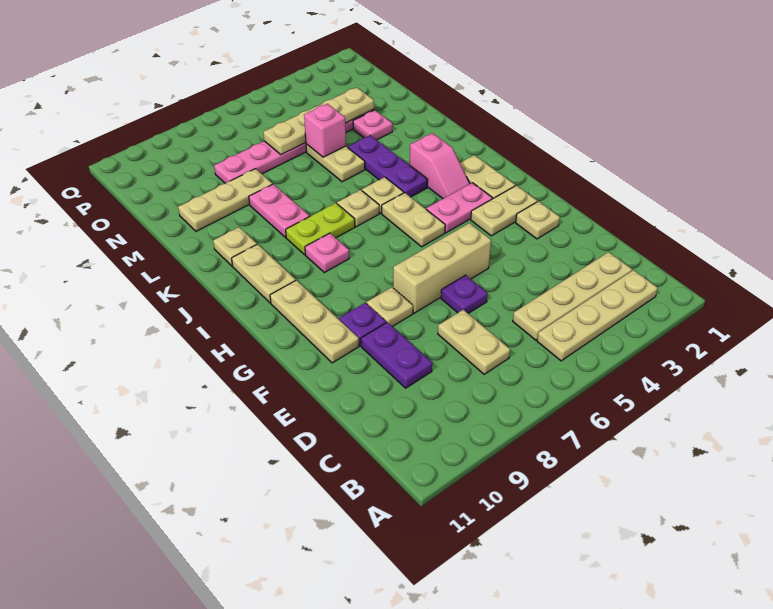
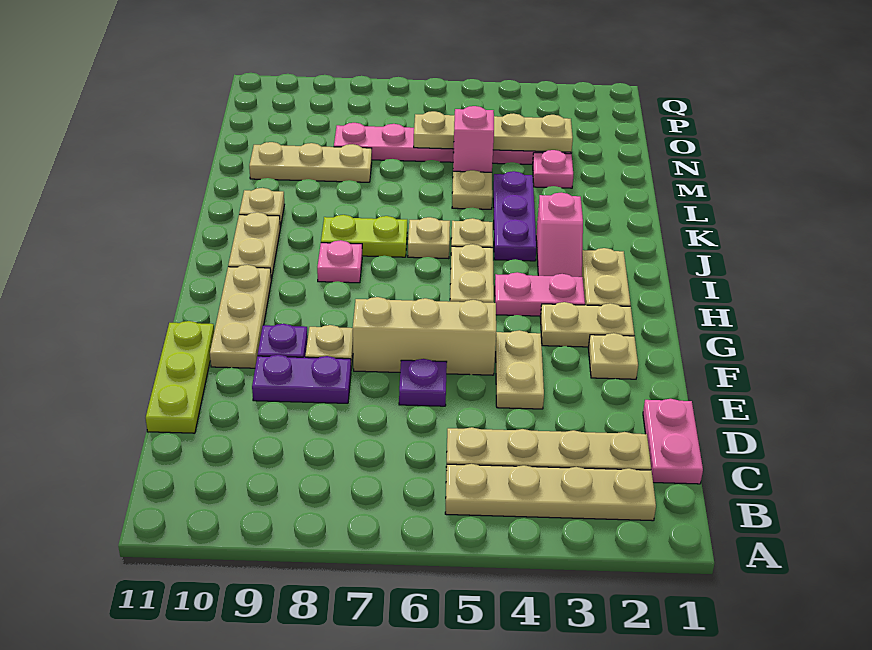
tan plate C7:D7 level 1 -> tan plate E4:F4 level 1
purple plate D9:E9 level 1 -> purple plate E8:E9 level 1
none -> lime plate D11:F11 level 1
pink plate K8:L8 level 1 -> pink plate C1:D1 level 1

